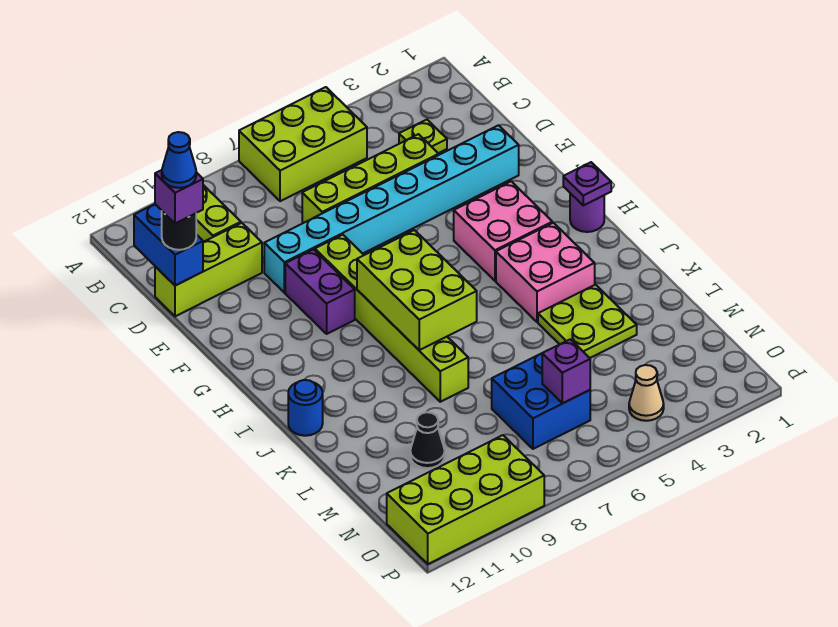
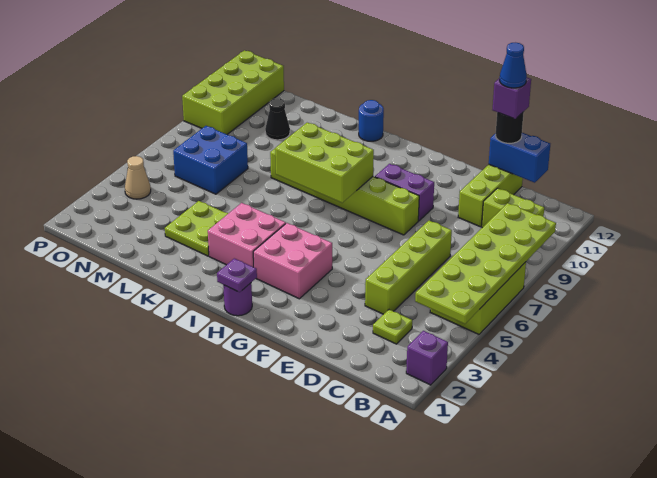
none -> lime plate A4:B9 level 2
cyan brick E2:E9 level 1 -> none
purple brick N6 level 2 -> purple brick A2 level 1

